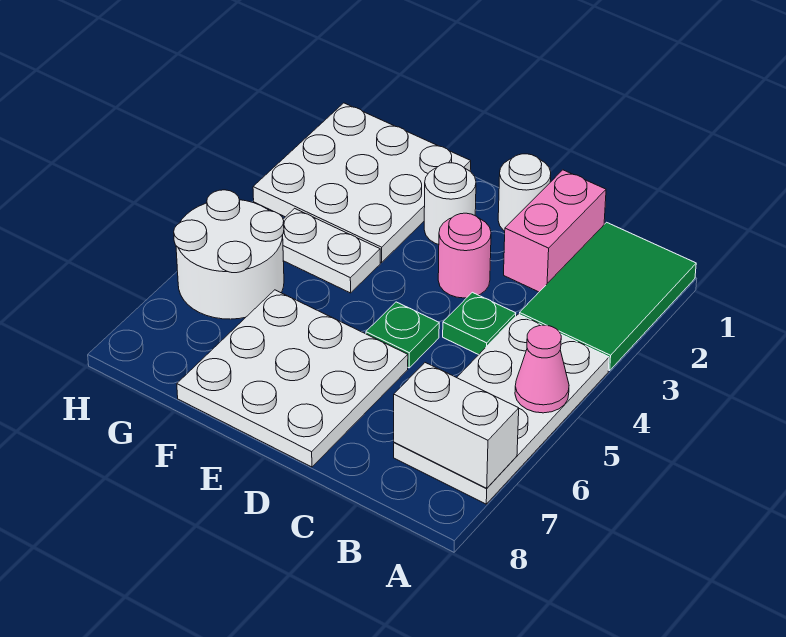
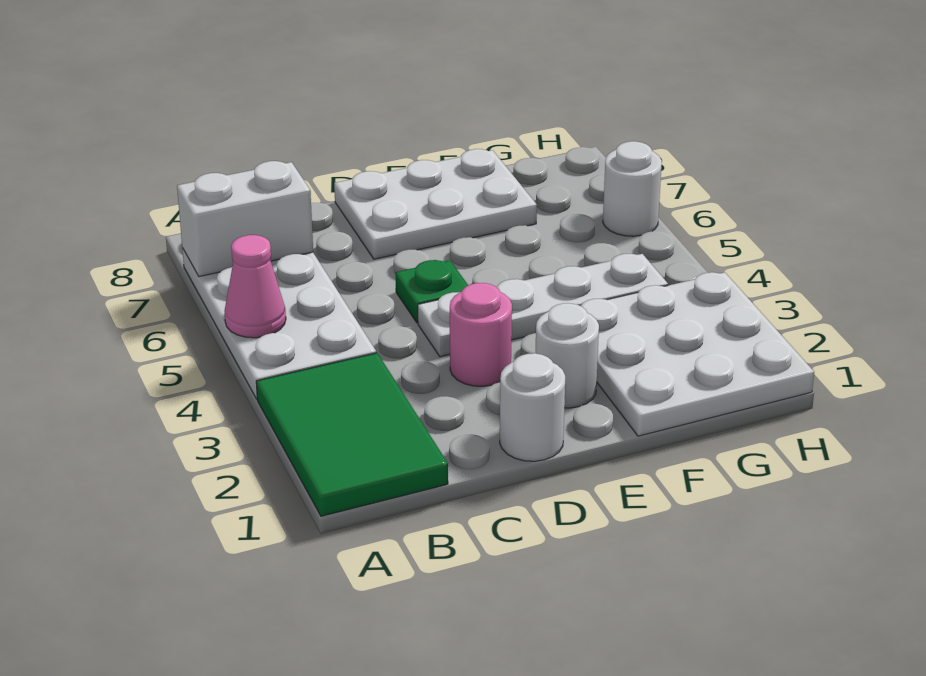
pink brick C1:C2 level 1 -> none
green plate C4 level 1 -> none
white plate D6:F8 level 1 -> white plate D7:F8 level 1
white plate F4:G4 level 1 -> white plate D4:G4 level 1
white round brick G5:H6 level 1 -> white round brick H6 level 1

